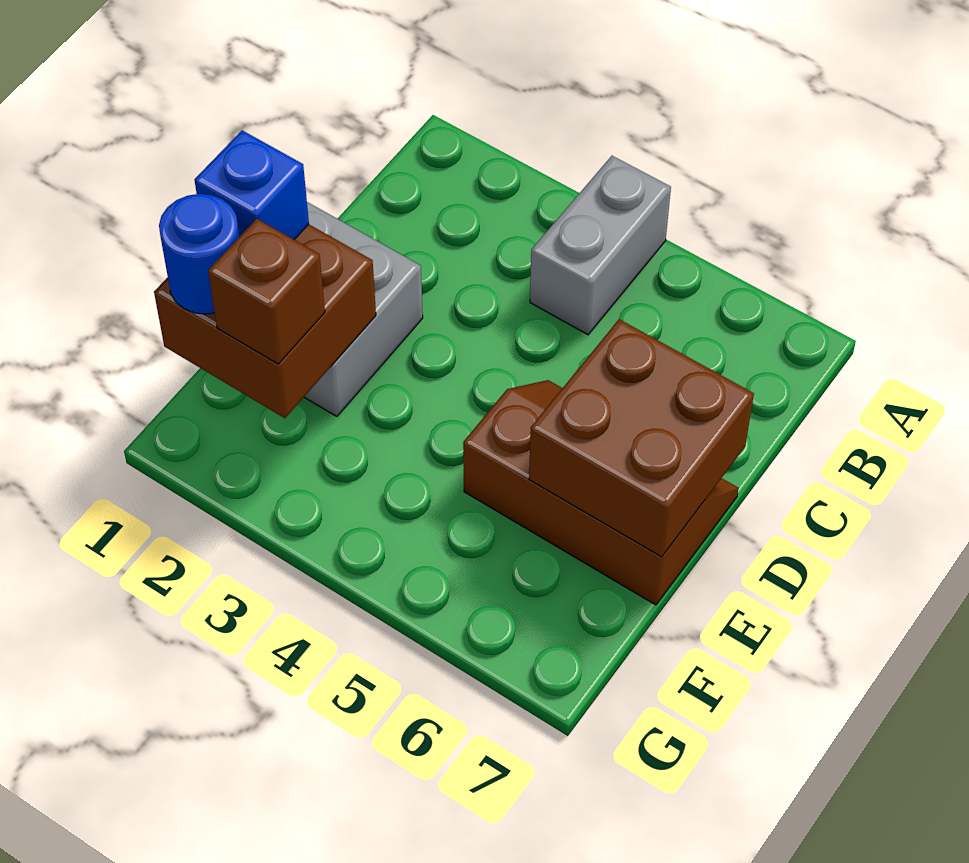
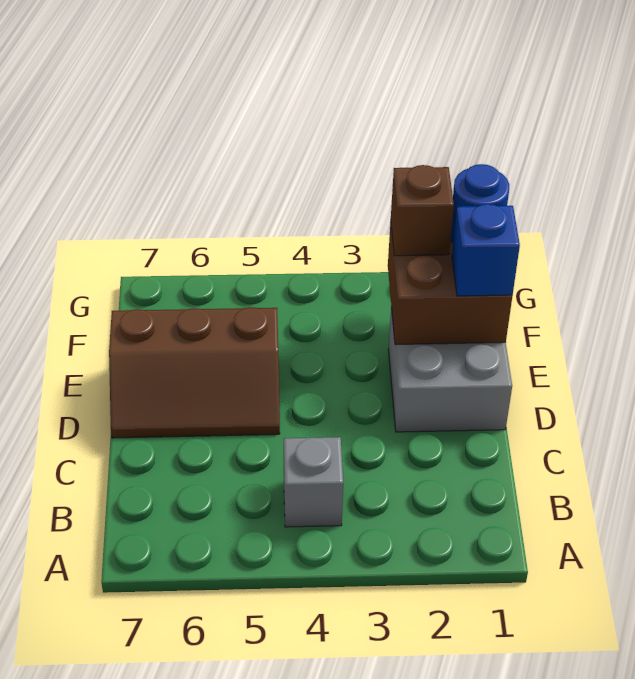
grey brick A4:B4 level 1 -> grey brick B4 level 1
brown brick D6:E7 level 2 -> none

